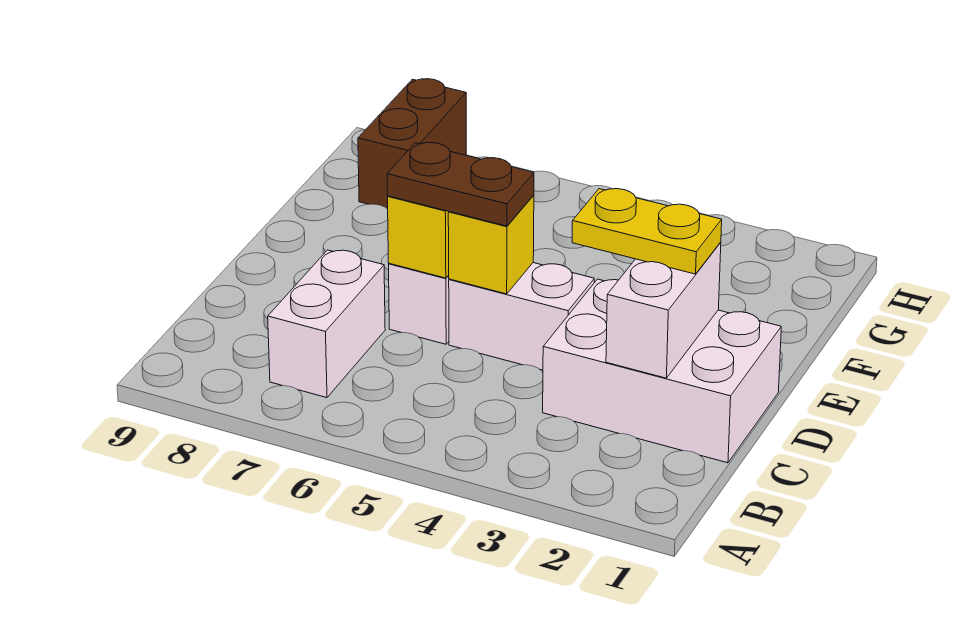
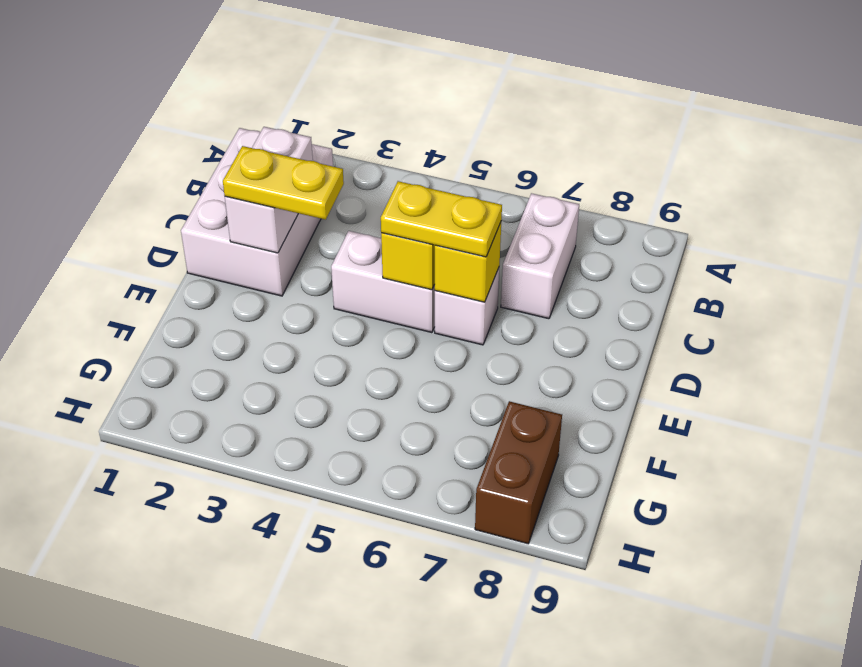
white brick C1:D3 level 1 -> white brick B1:D2 level 1
brown plate D5:D6 level 3 -> yellow plate D5:D6 level 3

